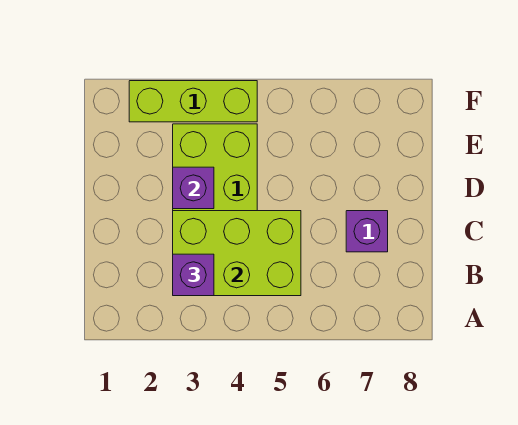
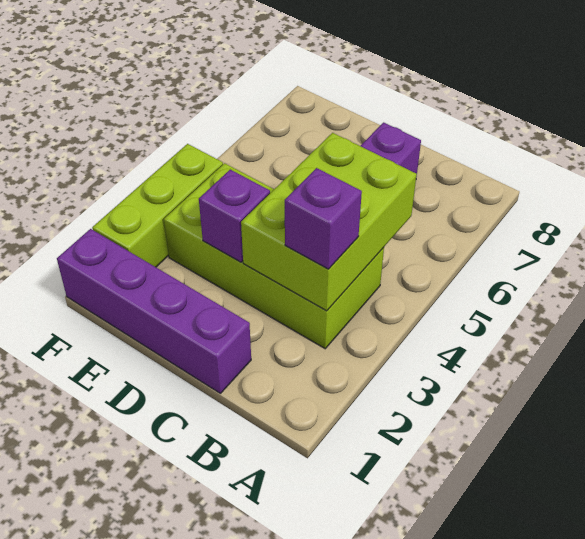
none -> purple brick C1:F1 level 1

